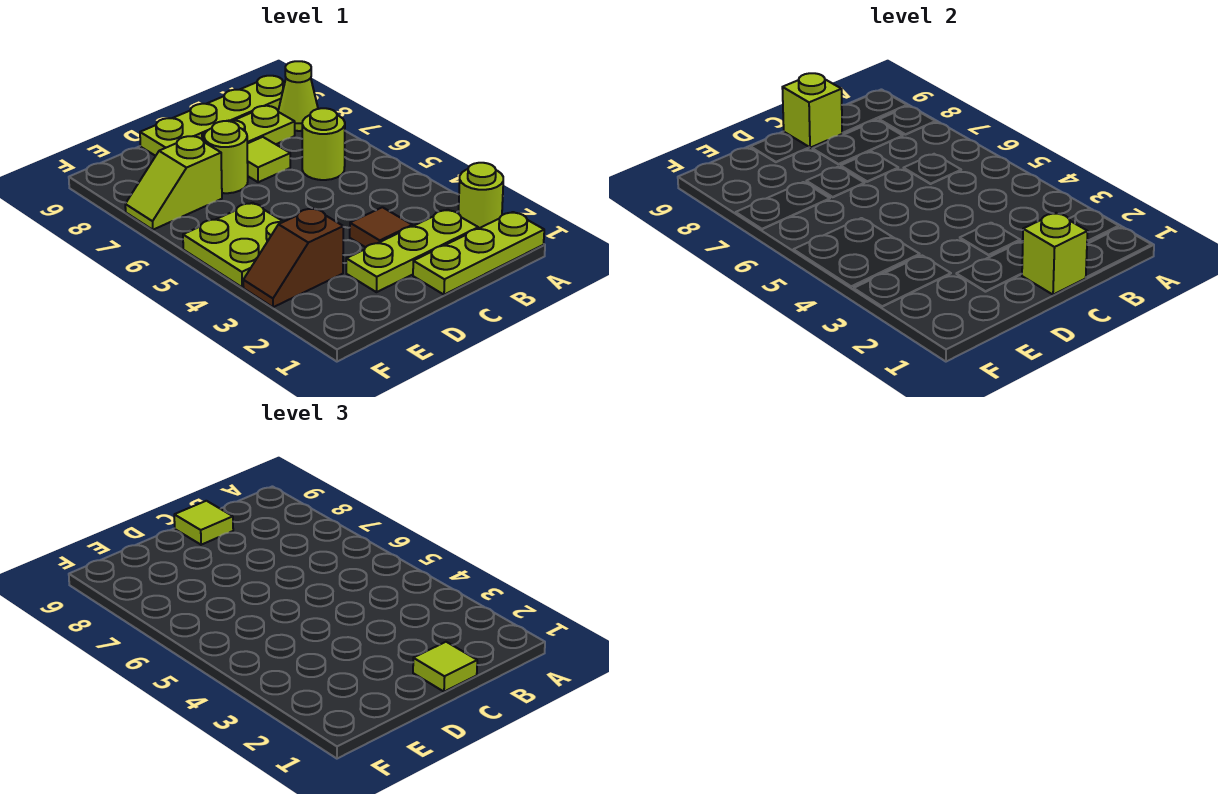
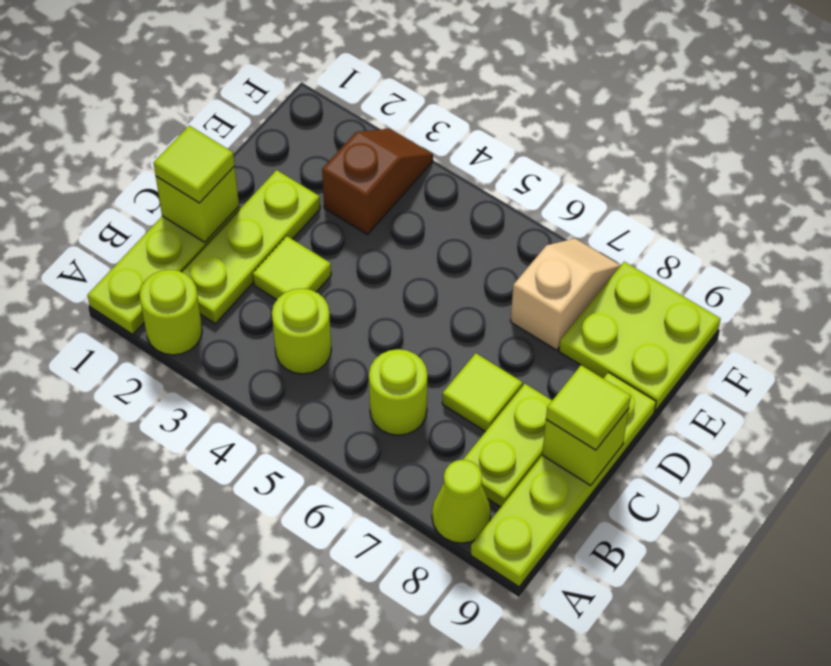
brown tile C3 level 1 -> lime tile C3 level 1
lime round brick D7 level 1 -> lime round brick B4 level 1
lime plate E4:F5 level 1 -> lime plate E8:F9 level 1
lime slope E7:F7 level 1 top E -> tan slope E7:F7 level 1 top E

